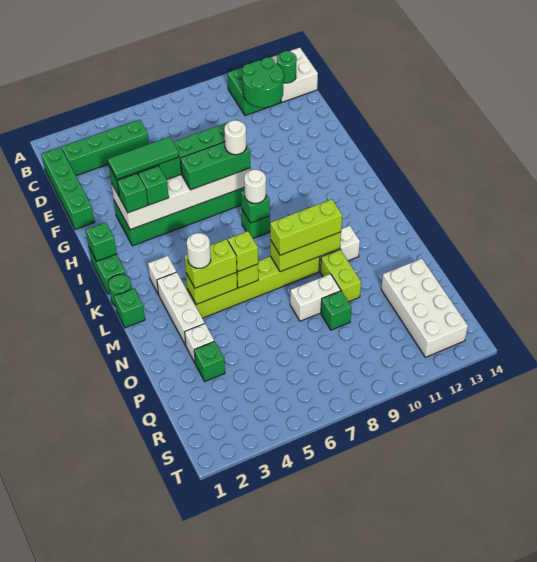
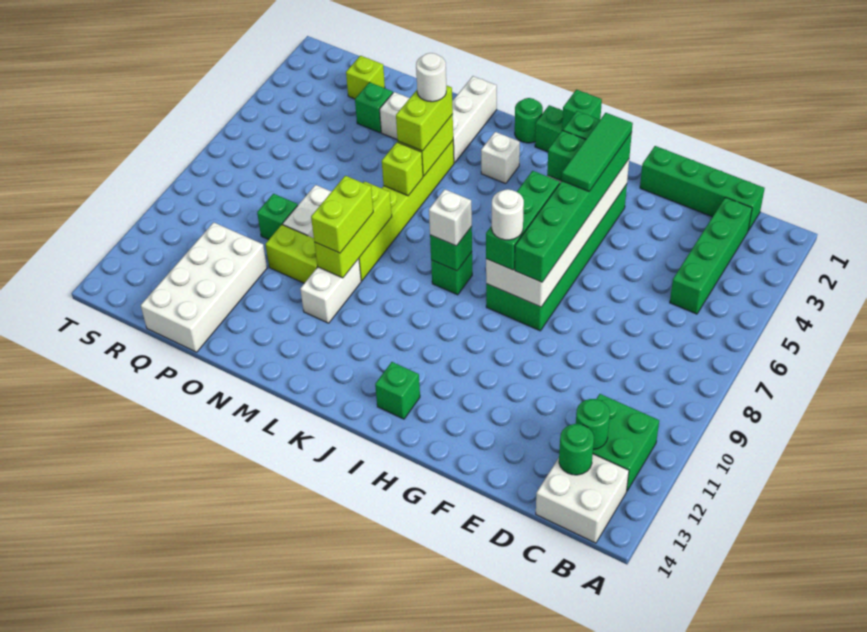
green round brick C11:D12 level 2 -> green round brick C12 level 2
white round brick J8 level 3 -> white brick J8 level 3
green brick L1 level 1 -> green brick I13 level 1
white brick L3:N3 level 1 -> white brick M1:M3 level 1
lime brick M6 level 3 -> lime brick Q2 level 1
lime brick M8:M10 level 3 -> lime brick M9:M10 level 3
white brick P12:S13 level 1 -> white brick P11:Q14 level 1

